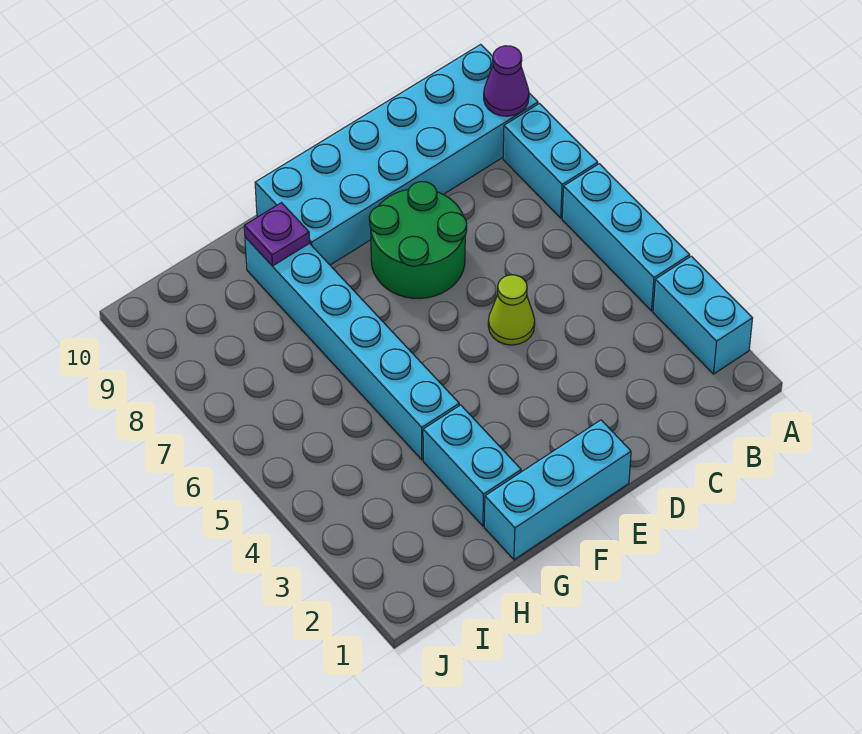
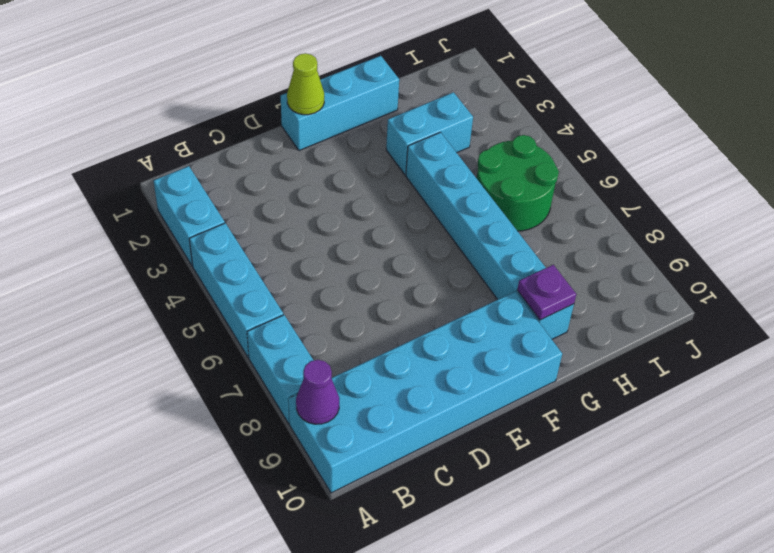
lime cone D5 level 1 -> lime cone E1 level 2
green round brick D7:E8 level 1 -> green round brick H5:I6 level 1
cyan brick G2:G3 level 1 -> cyan brick G3:H3 level 1

